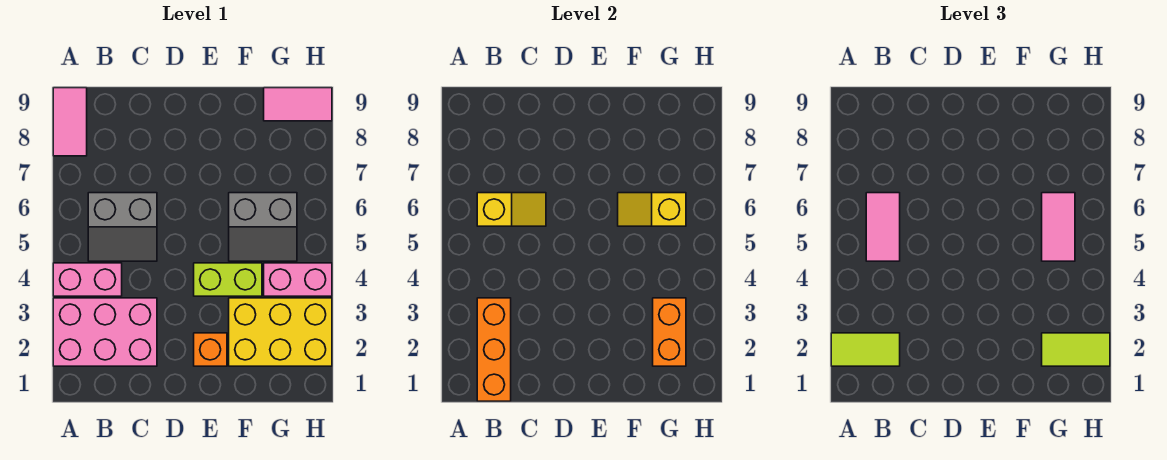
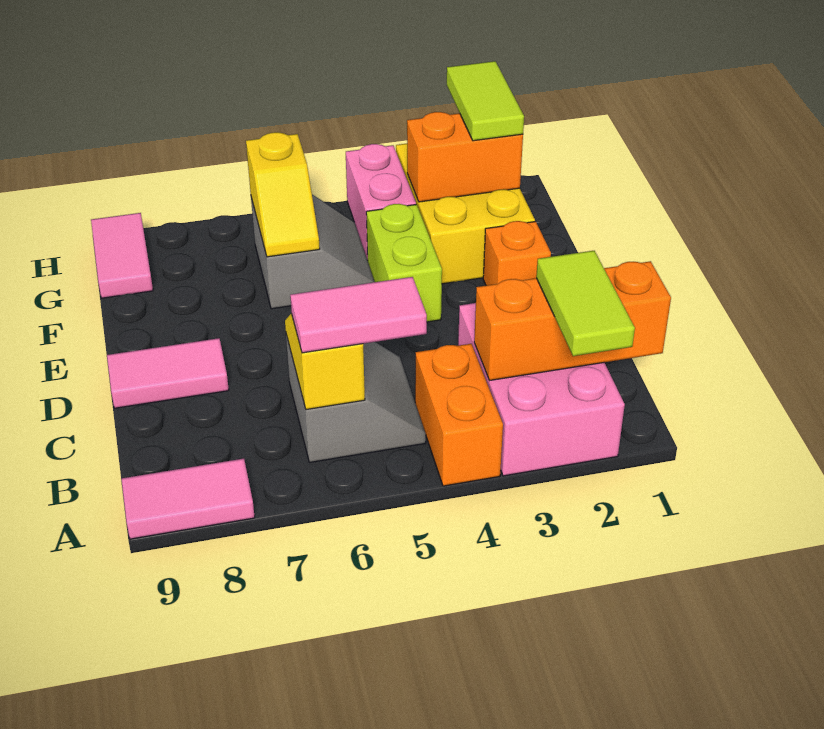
pink brick A4:B4 level 1 -> orange brick A4:B4 level 1
pink tile G5:G6 level 3 -> pink tile D8:D9 level 1

